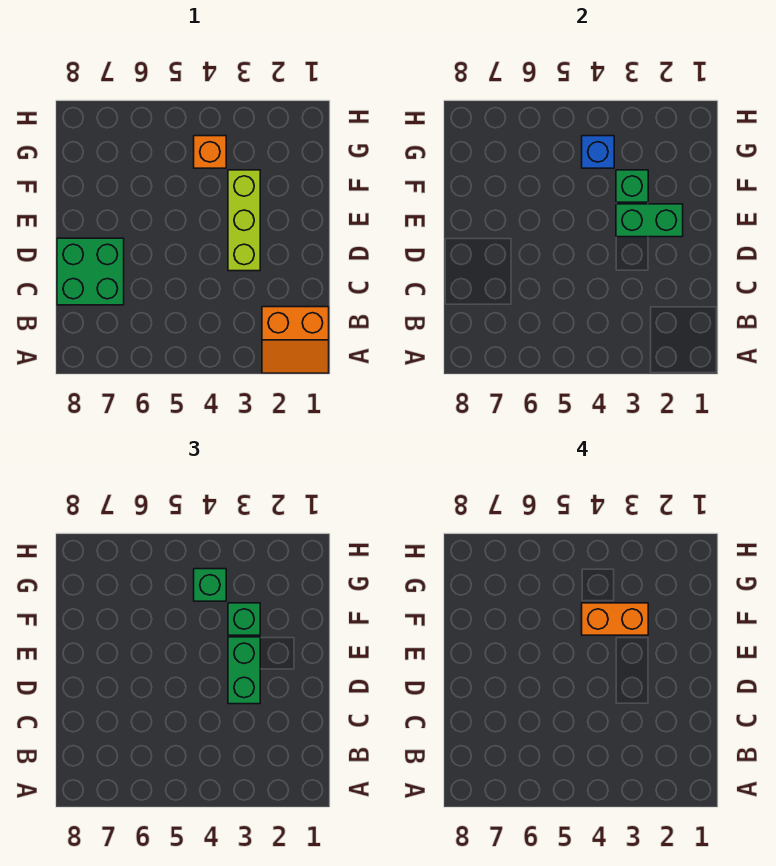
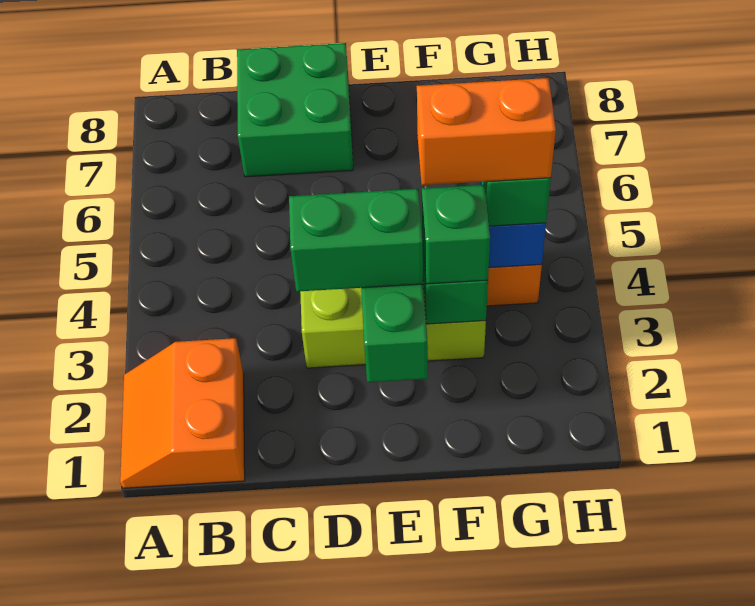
orange brick F3:F4 level 4 -> orange brick F4:G4 level 4

